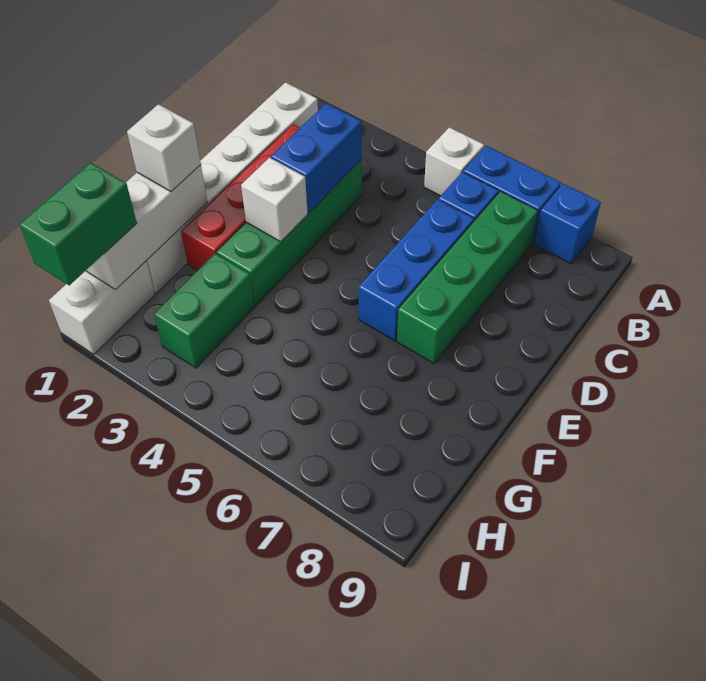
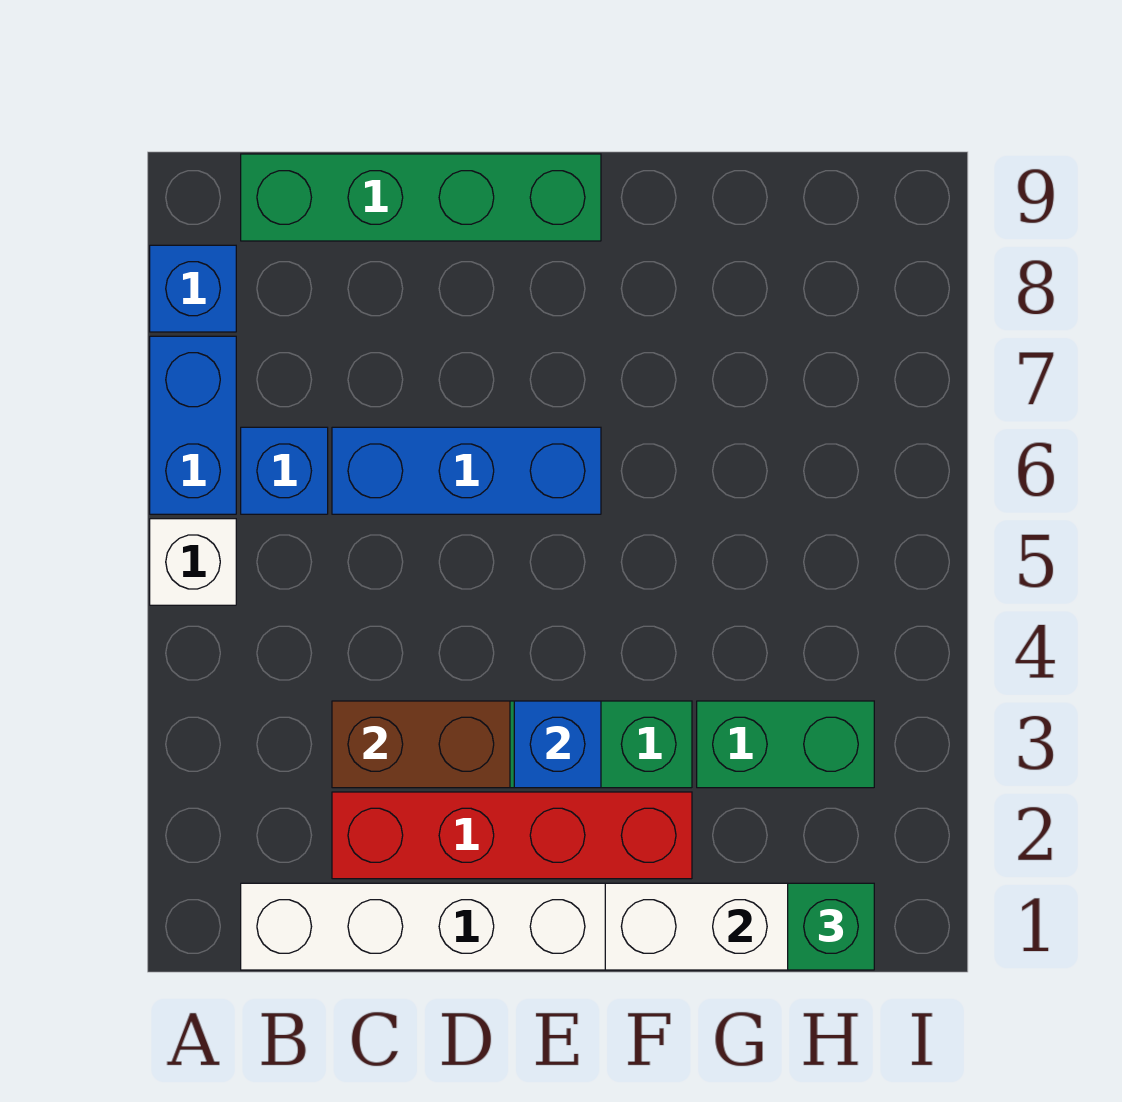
green brick B7:E7 level 1 -> green brick B9:E9 level 1
blue brick C3:D3 level 2 -> brown brick C3:D3 level 2
white brick E3 level 2 -> blue brick E3 level 2
white brick F1 level 3 -> none
white brick H1:I1 level 1 -> none
green brick H1:I1 level 3 -> green brick H1 level 3

